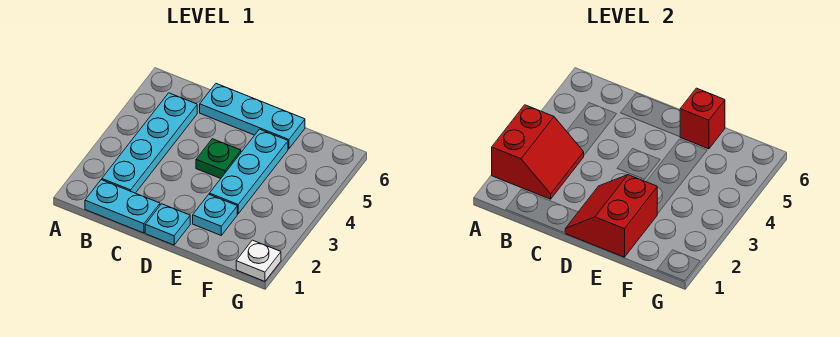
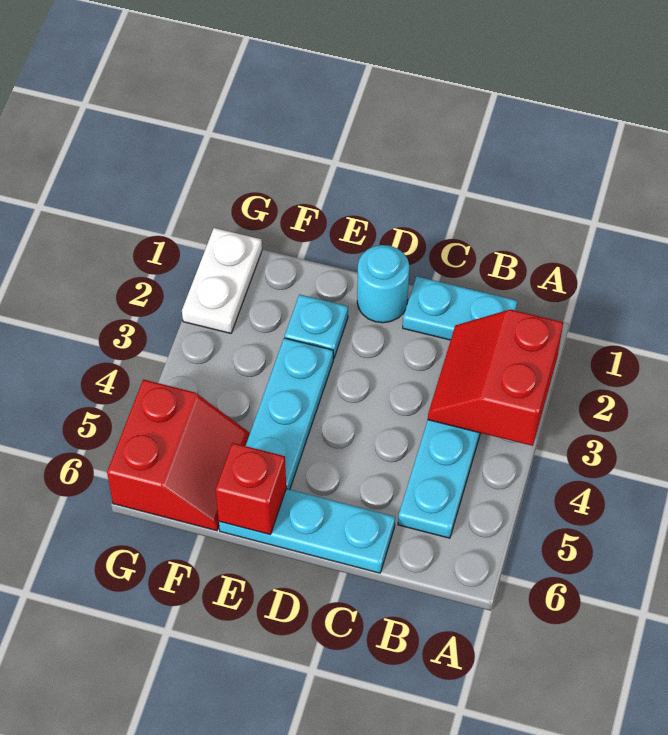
cyan plate D1 level 1 -> cyan round brick D1 level 1
red slope D1:E2 level 2 top E -> red slope F5:G6 level 1 top G
green plate D4 level 1 -> none
white plate G1 level 1 -> white plate G1:G2 level 1

